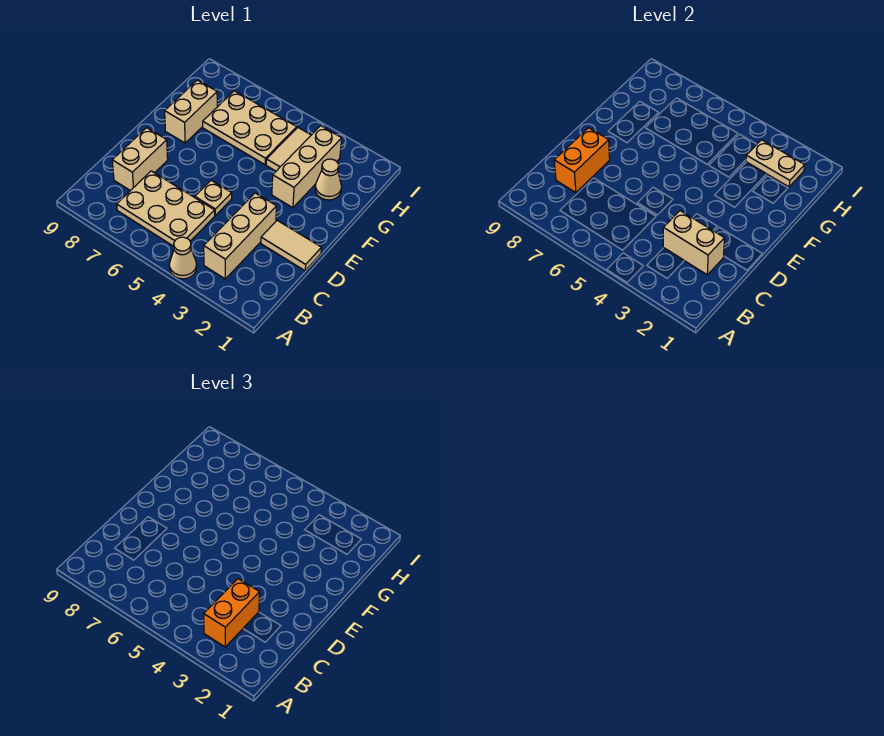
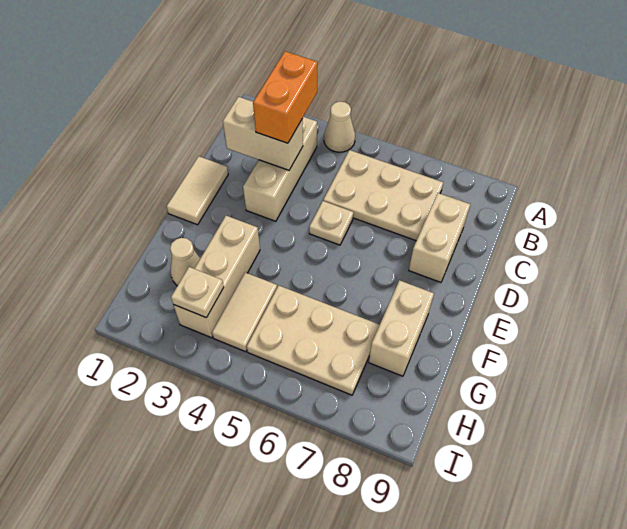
orange brick C8:D8 level 2 -> none
tan tile D1:D2 level 1 -> tan tile D1:E1 level 1
tan plate H2:H3 level 2 -> tan plate H3 level 2

